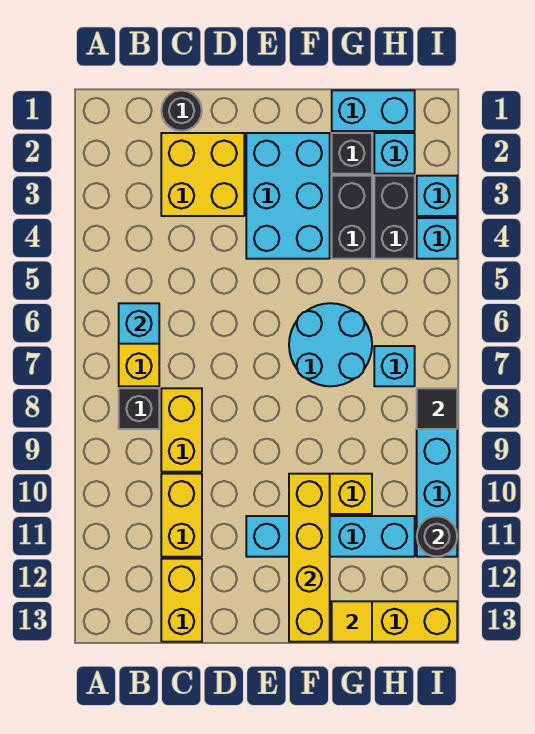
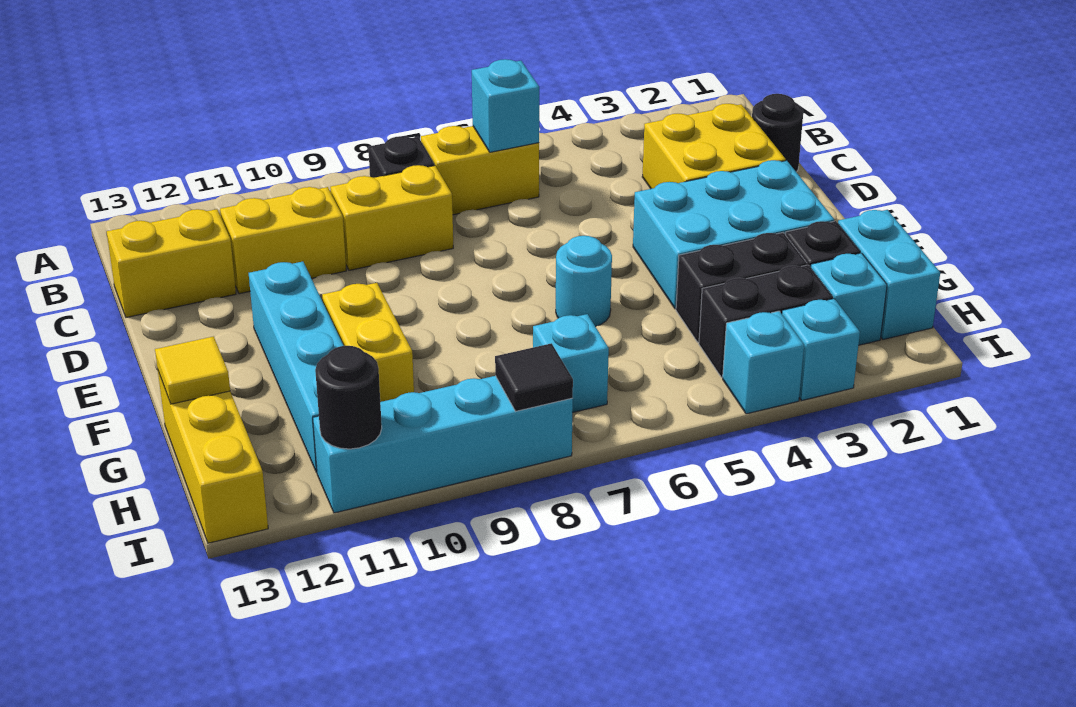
cyan round brick F6:G7 level 1 -> cyan round brick F6 level 1
yellow brick F10:F13 level 2 -> none

